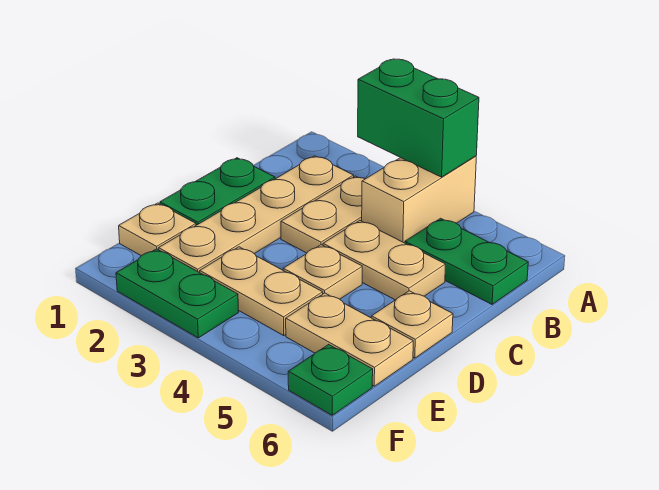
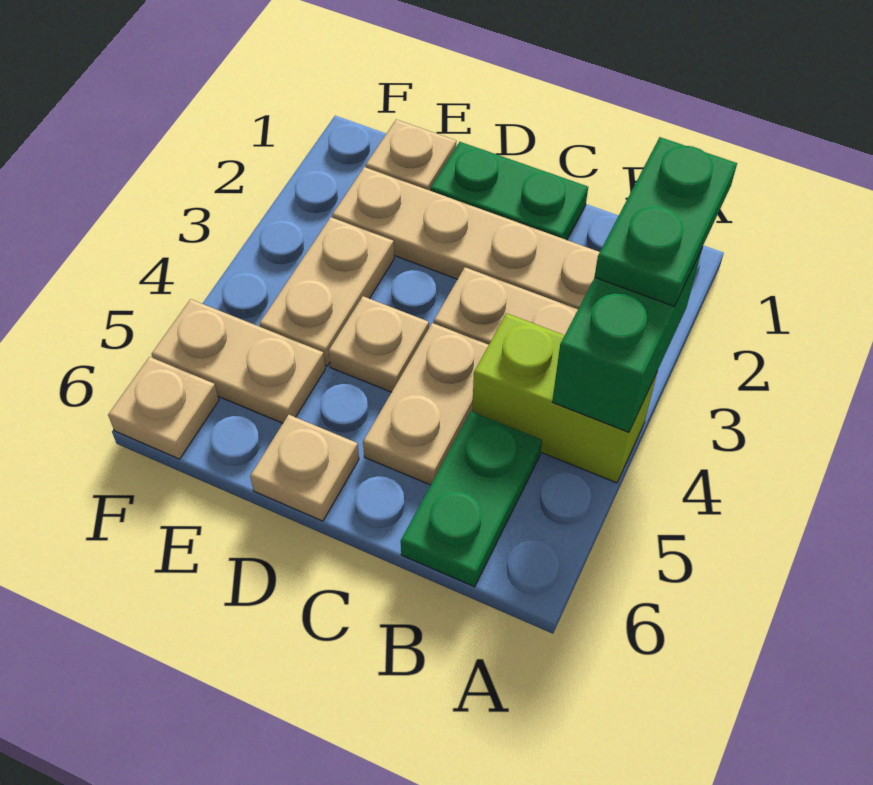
tan brick A4:B4 level 1 -> lime brick A4:B4 level 1
tan plate E5:E6 level 1 -> tan plate E5:F5 level 1
green plate F2:F3 level 1 -> green plate A2:A3 level 3
green plate F6 level 1 -> tan plate F6 level 1

